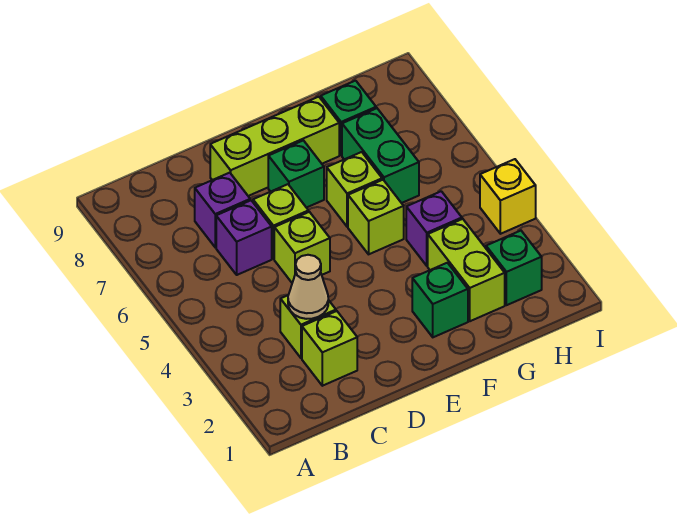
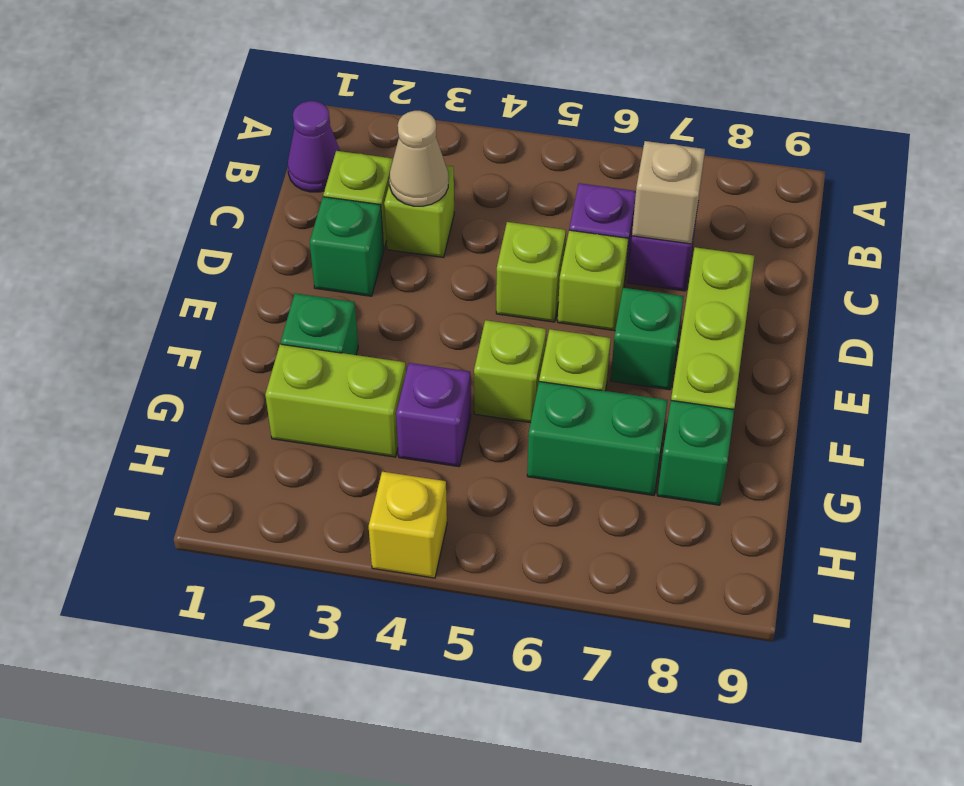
none -> purple cone B1 level 1
none -> tan brick C7 level 2
green brick H2 level 1 -> green brick D2 level 1

